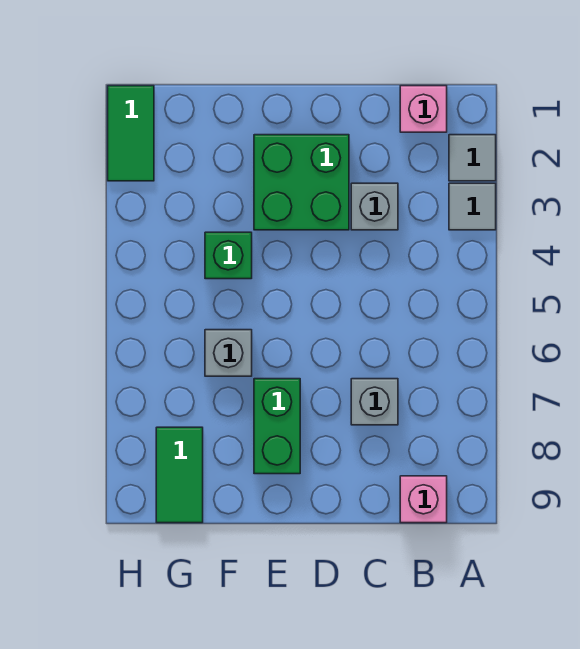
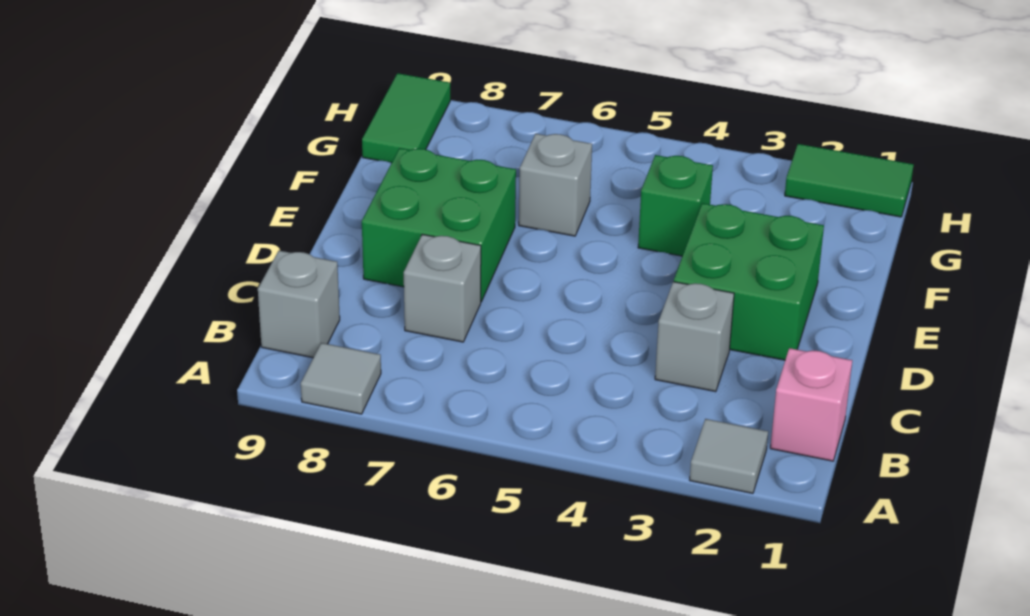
grey tile A3 level 1 -> grey tile A8 level 1
pink brick B9 level 1 -> grey brick B9 level 1
green brick E7:E8 level 1 -> green brick D7:E8 level 1
green tile G8:G9 level 1 -> green tile G9:H9 level 1

